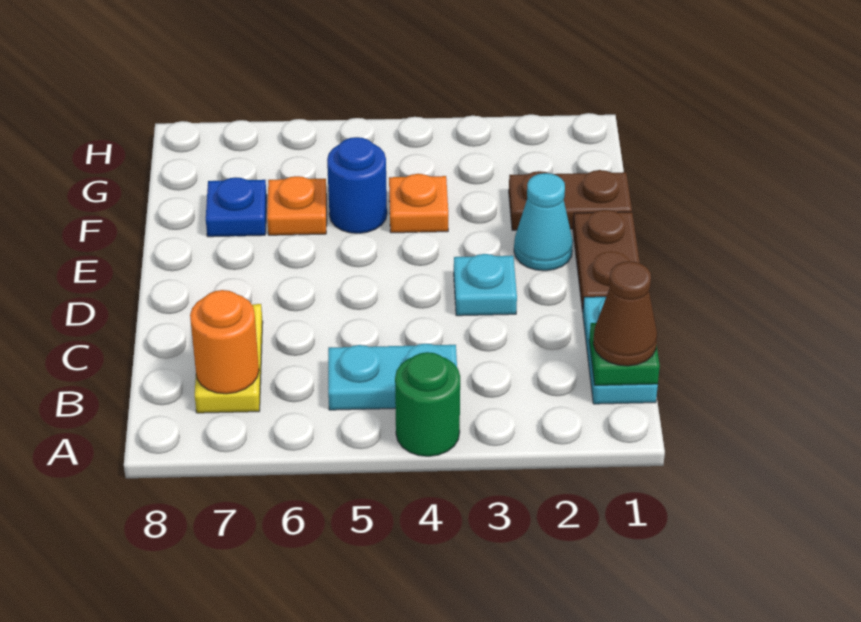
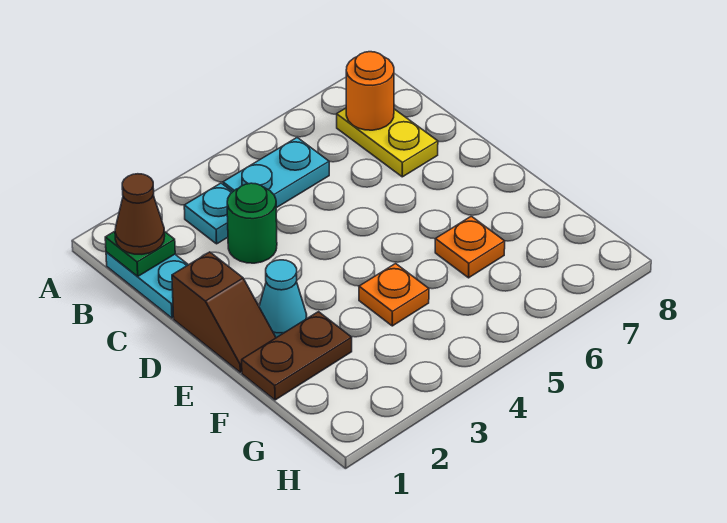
green round brick A4 level 1 -> green round brick C3 level 1
brown plate D1:E1 level 1 -> brown slope D1:E1 level 1 top D
cyan plate D3 level 1 -> cyan plate B3 level 1
blue round brick F5 level 1 -> none
blue plate F7 level 1 -> none

